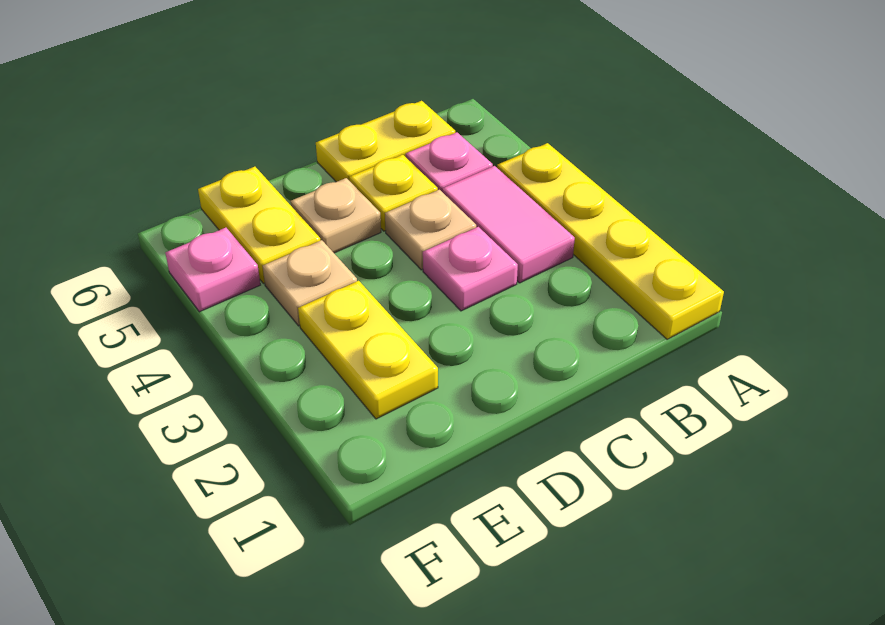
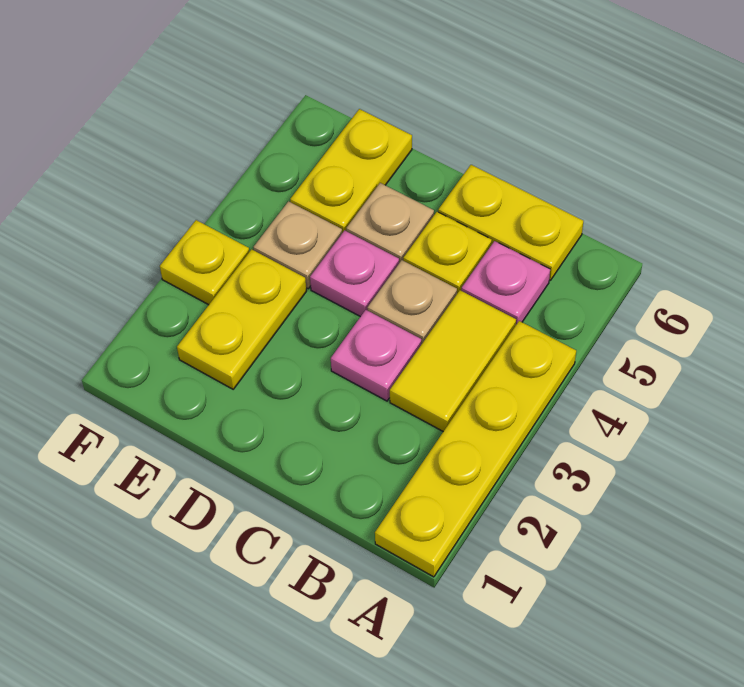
pink tile B3:B4 level 1 -> yellow tile B3:B4 level 1
none -> yellow plate F3 level 1
pink plate F5 level 1 -> pink plate D4 level 1

